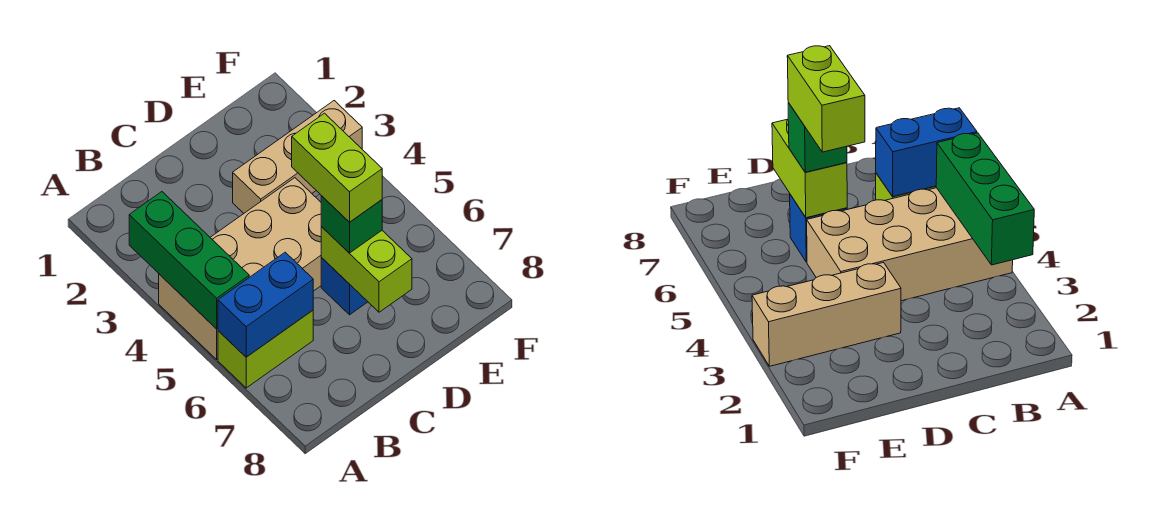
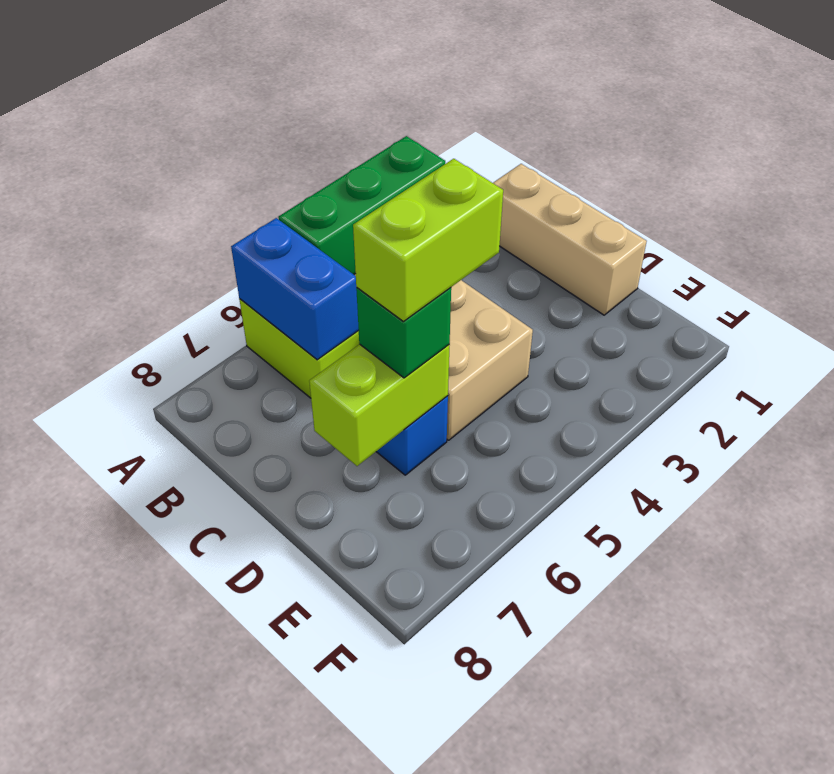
tan brick D3:F3 level 1 -> tan brick B1:D1 level 1

